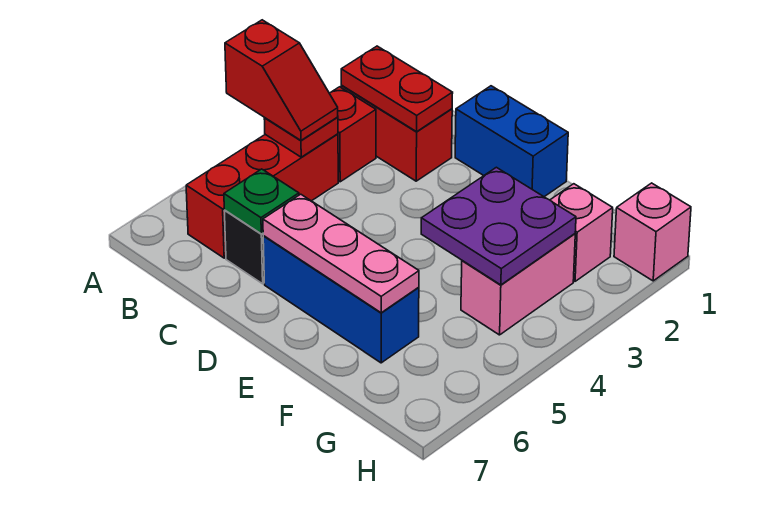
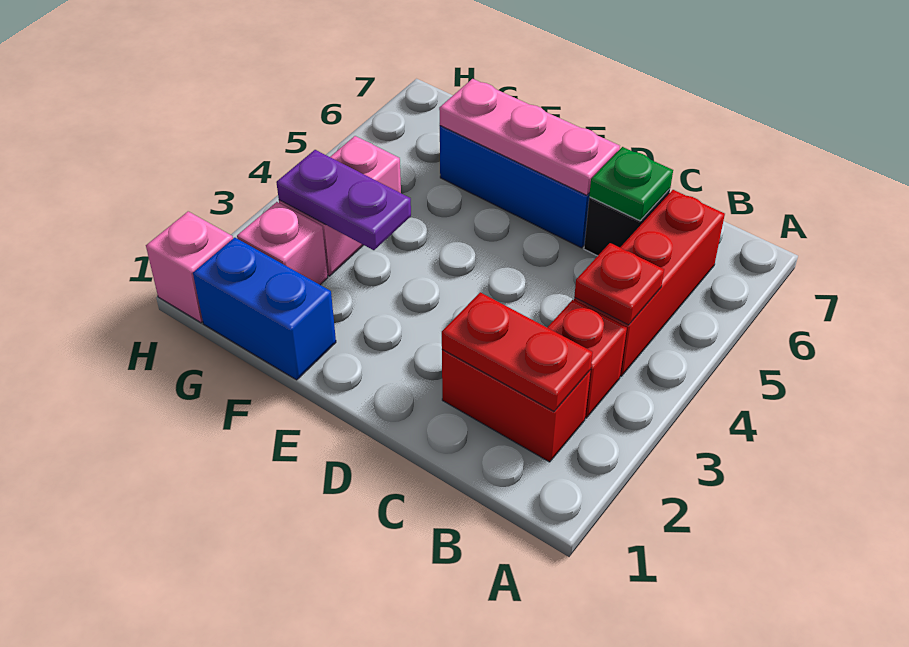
red slope A4:B4 level 3 top A -> none
blue brick D1:E1 level 1 -> blue brick F1:G1 level 1
purple plate F3:G4 level 2 -> purple plate F3:G3 level 2

